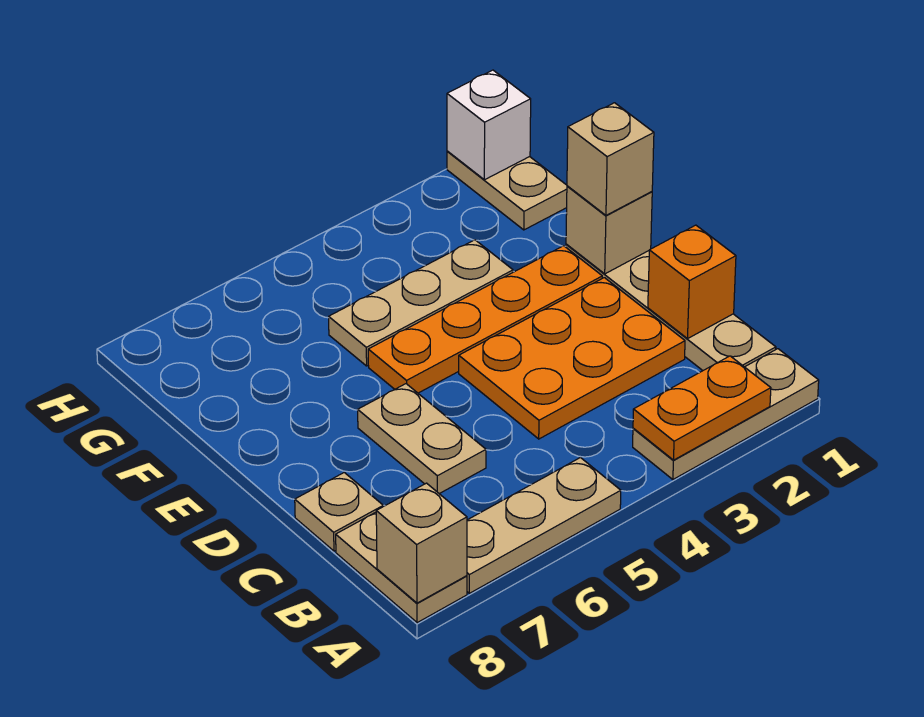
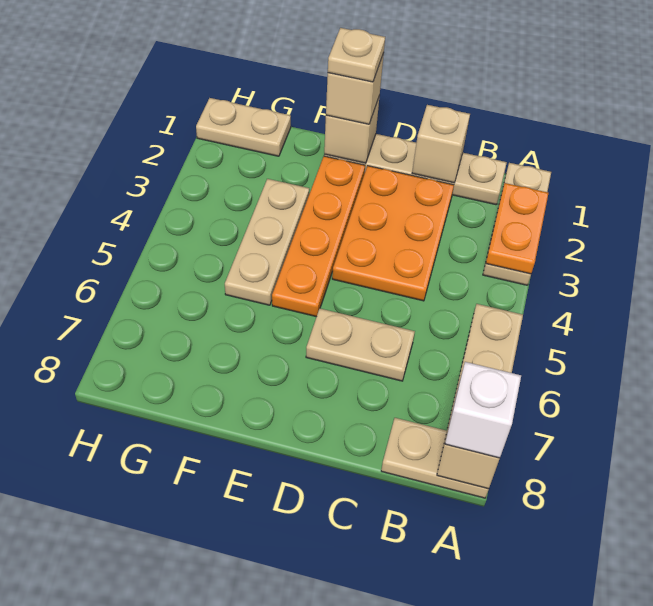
orange brick C1 level 2 -> tan brick C1 level 2
tan plate C8 level 1 -> tan plate E1 level 4
white brick H1 level 2 -> white brick A8 level 3

